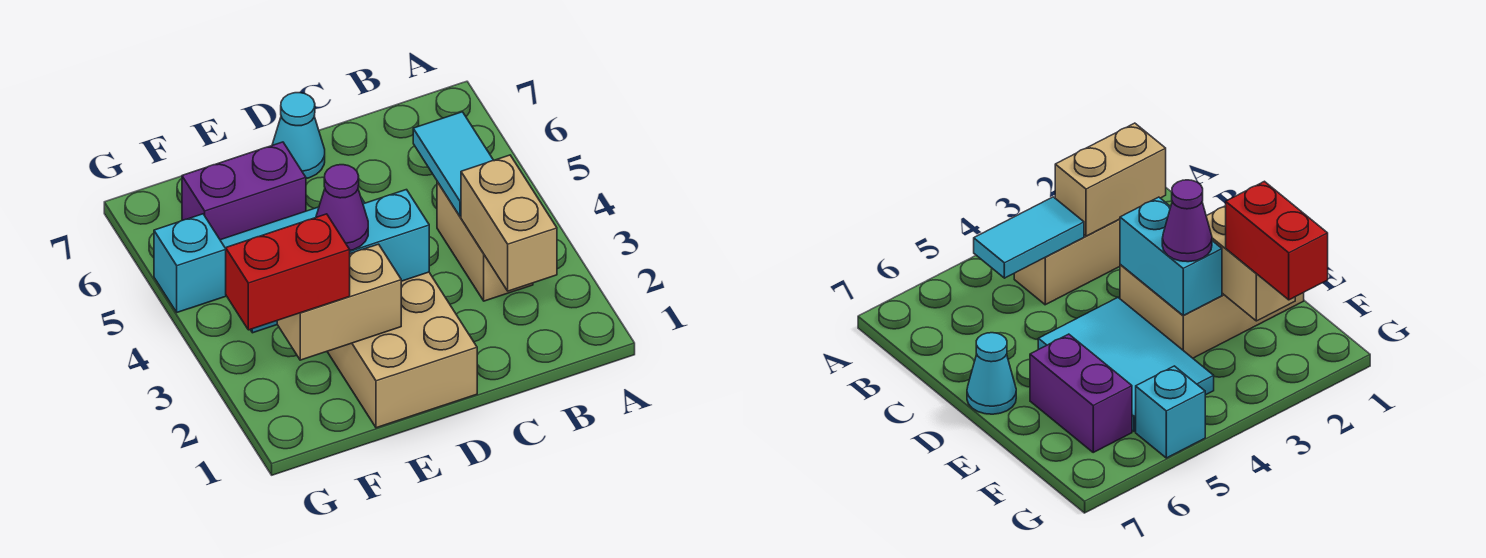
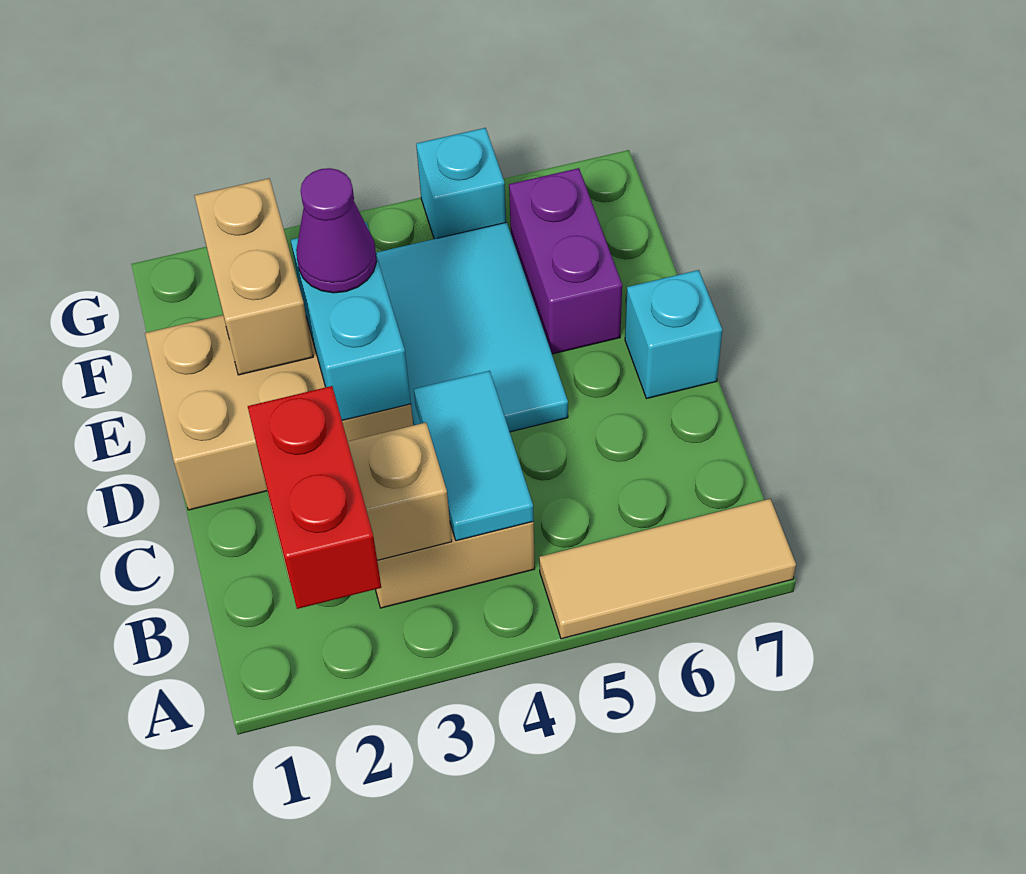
none -> tan tile A5:A7 level 1
cyan tile B4:B5 level 2 -> cyan tile B4:C4 level 2
cyan cone D7 level 1 -> cyan brick D7 level 1
red brick F2:G2 level 3 -> red brick A2:B2 level 3

